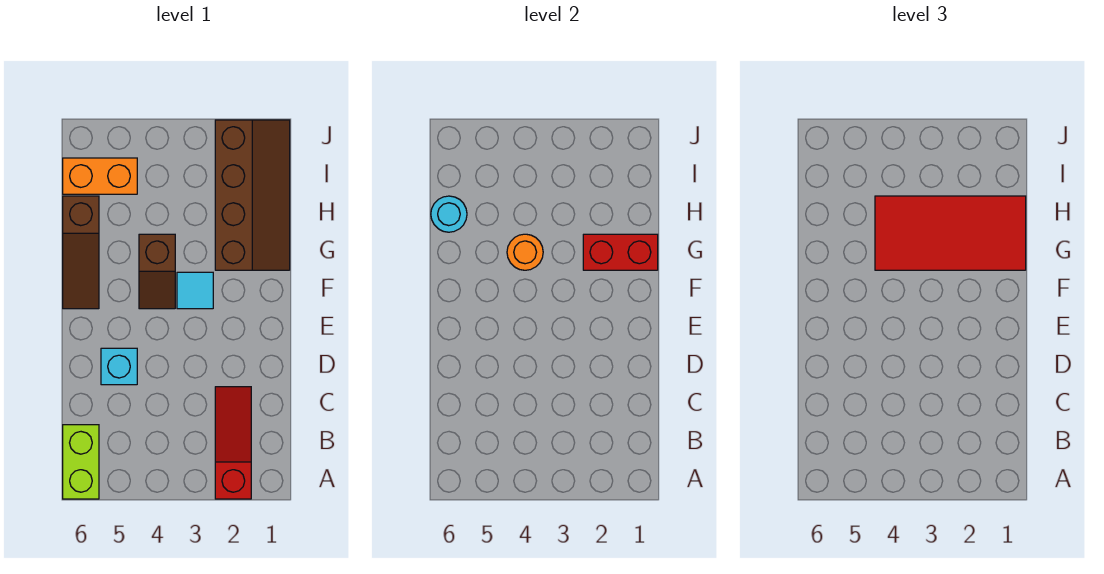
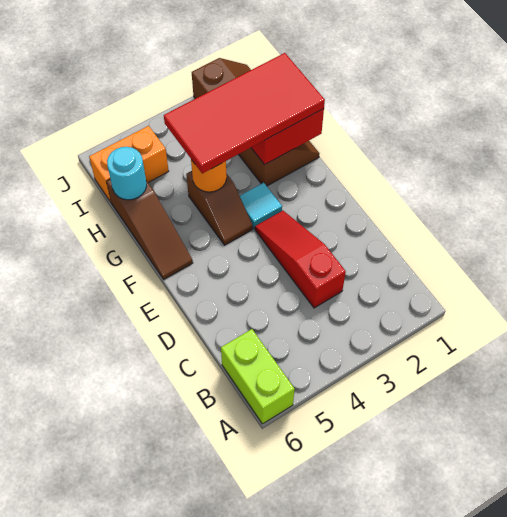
red slope A2:C2 level 1 top A -> red slope C3:E3 level 1 top C
cyan brick D5 level 1 -> none

